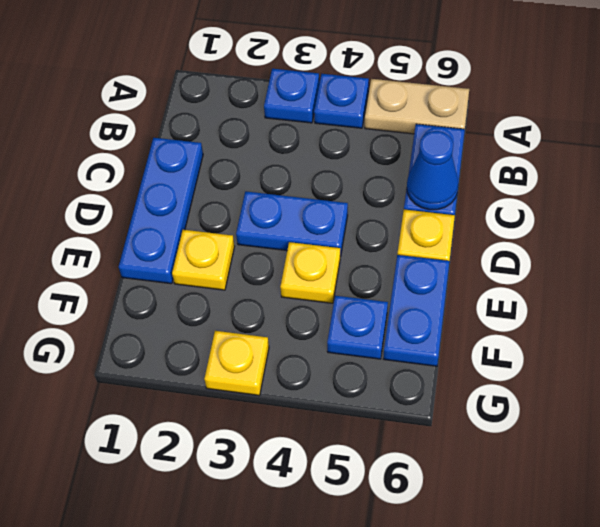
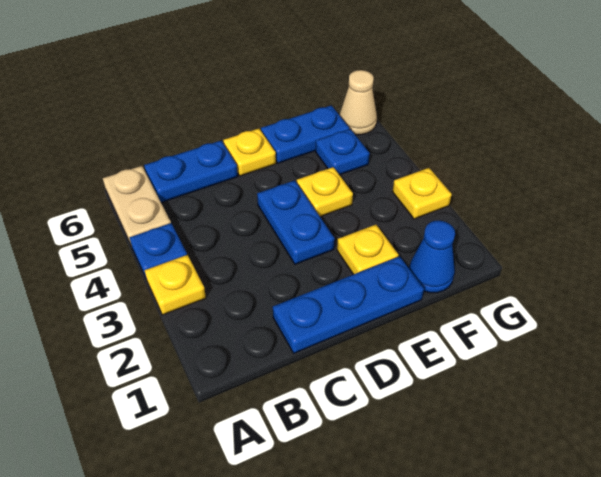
blue plate A3 level 1 -> yellow plate A3 level 1
blue cone C6 level 2 -> blue cone F1 level 1
none -> tan cone G6 level 1

